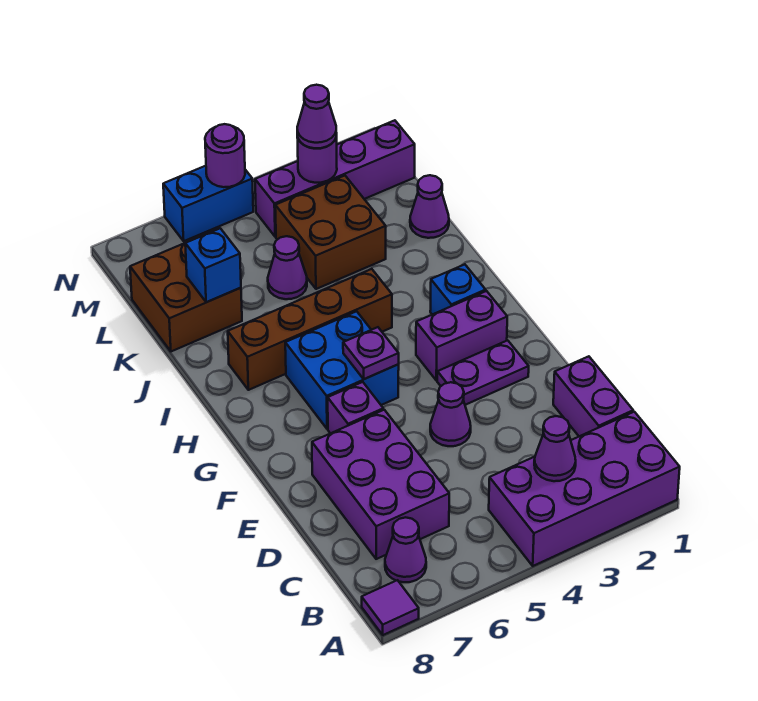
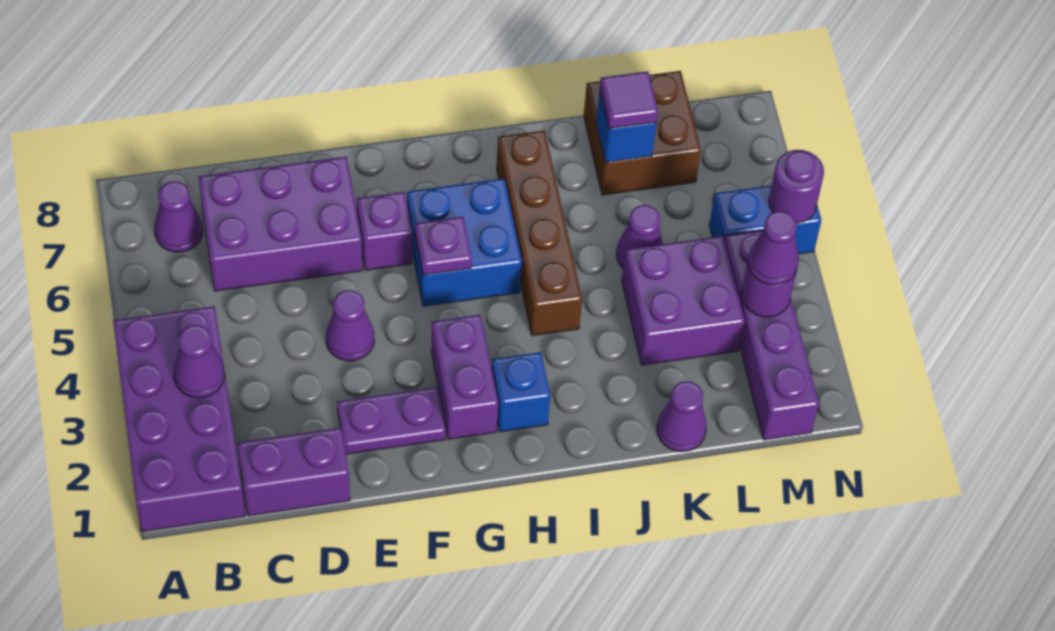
purple tile A8 level 1 -> purple tile K7 level 3
purple plate F2:F3 level 1 -> purple plate E2:F2 level 1
brown brick K3:L4 level 1 -> purple brick K3:L4 level 1
blue brick N5:N6 level 1 -> blue brick M5:N5 level 1

